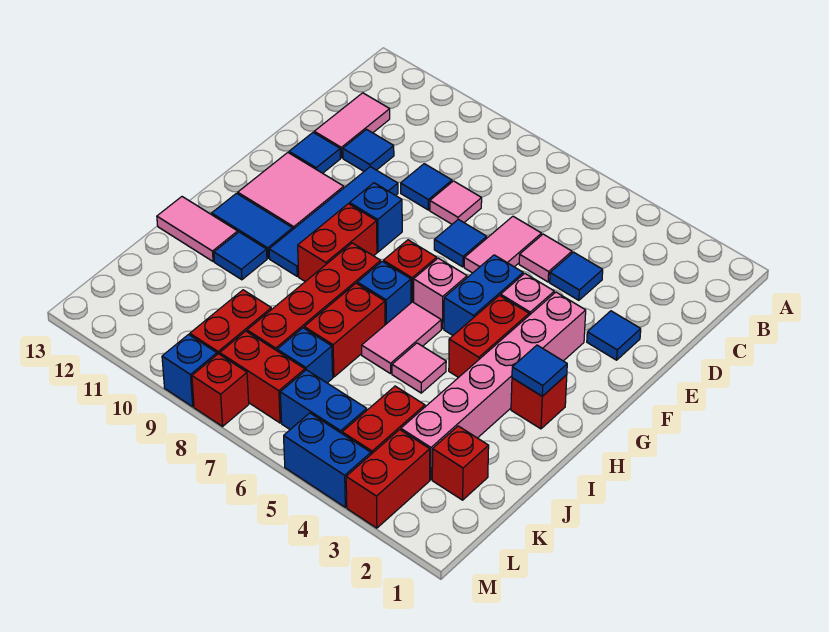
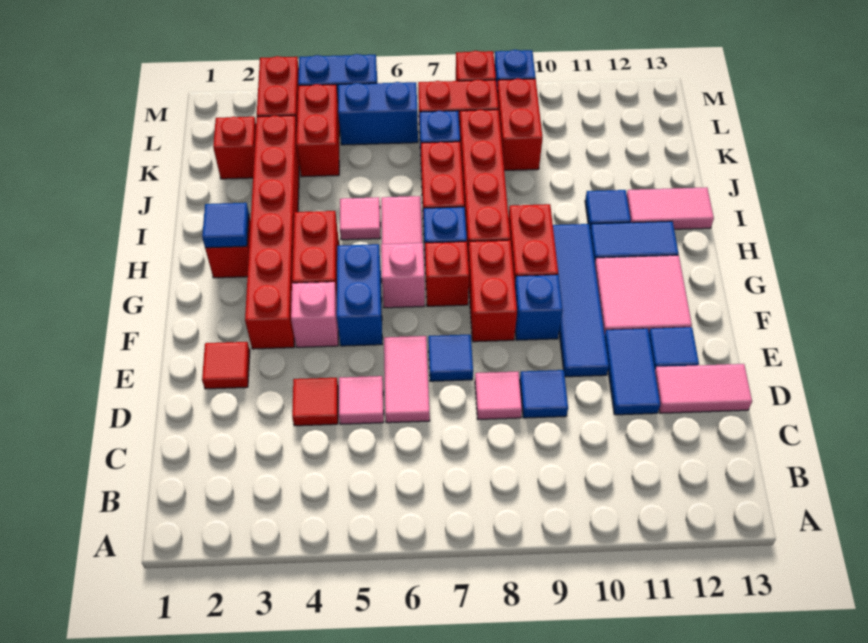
pink tile C12:D12 level 1 -> pink tile D12:D13 level 1
blue tile D4 level 1 -> red tile D4 level 1
blue tile D11 level 1 -> blue tile D11:E11 level 1
blue tile E2 level 1 -> red tile E2 level 1
pink brick F3:K3 level 1 -> red brick F3:K3 level 1
none -> red brick F8:G8 level 1

